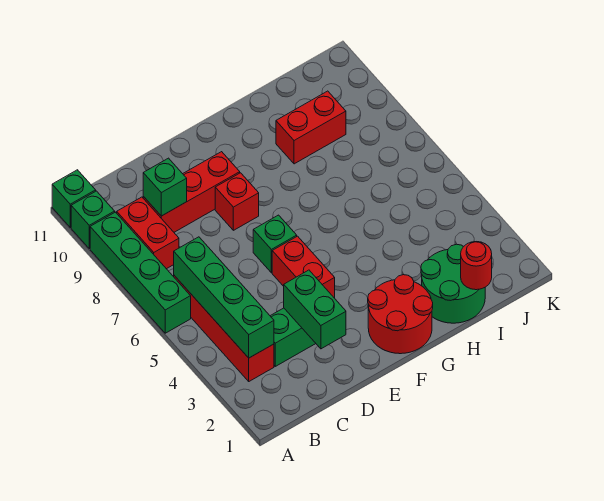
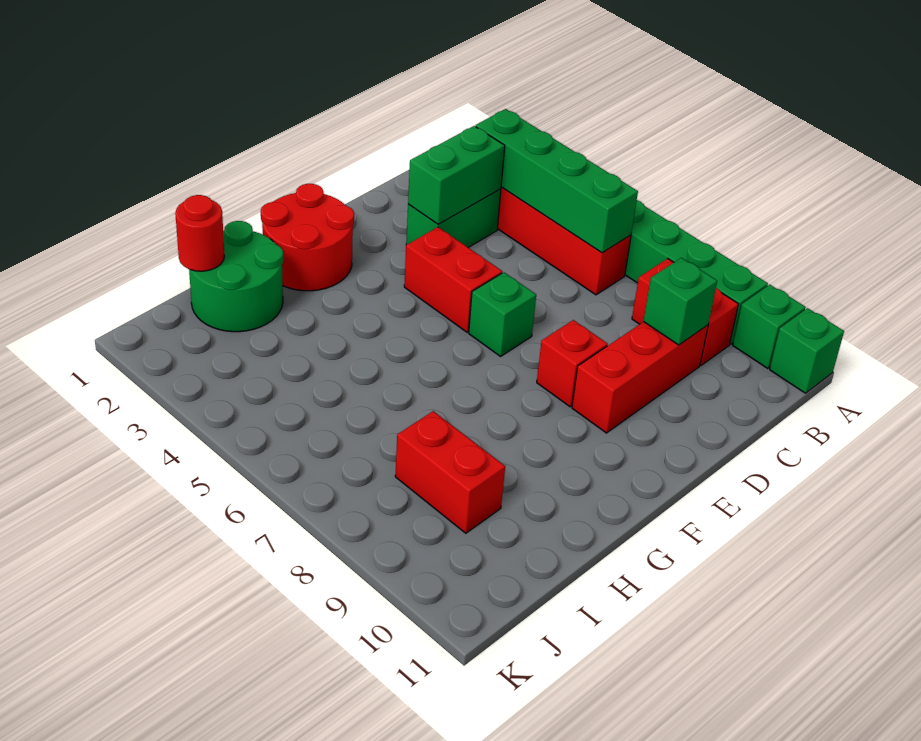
green brick D2:D3 level 2 -> green brick C3:D3 level 2
red brick H9:I9 level 1 -> red brick I8:I9 level 1

